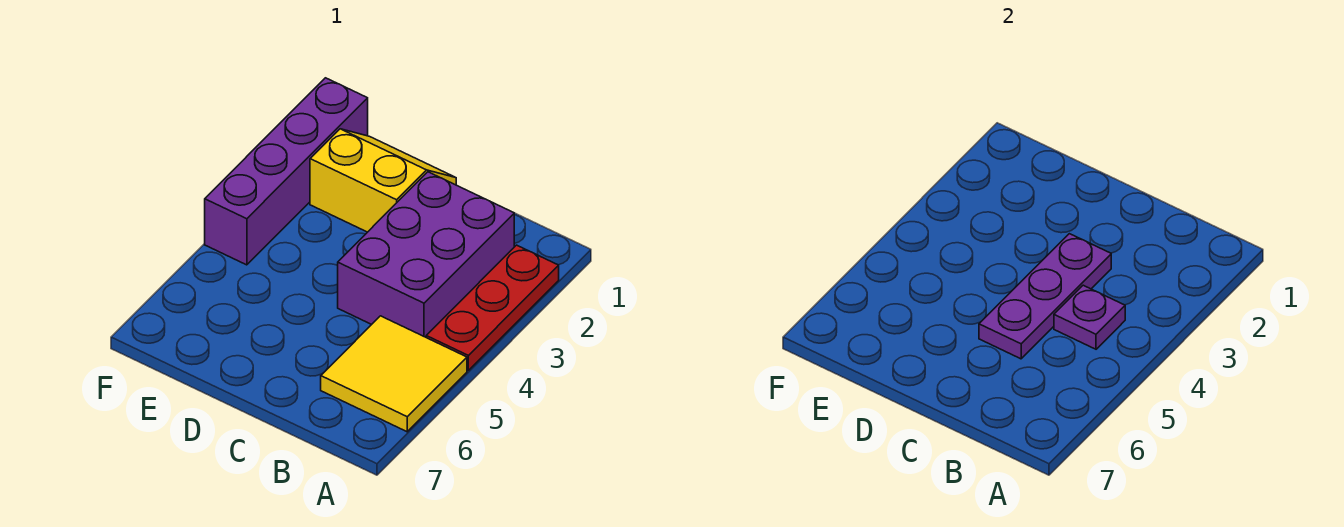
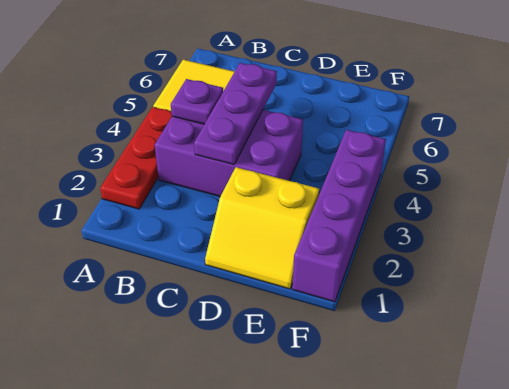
purple brick B2:C4 level 1 -> purple brick B3:D4 level 1

